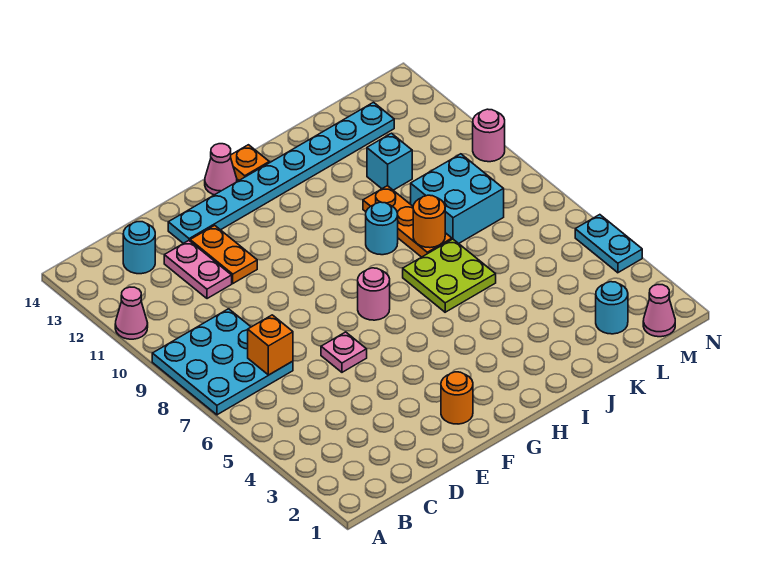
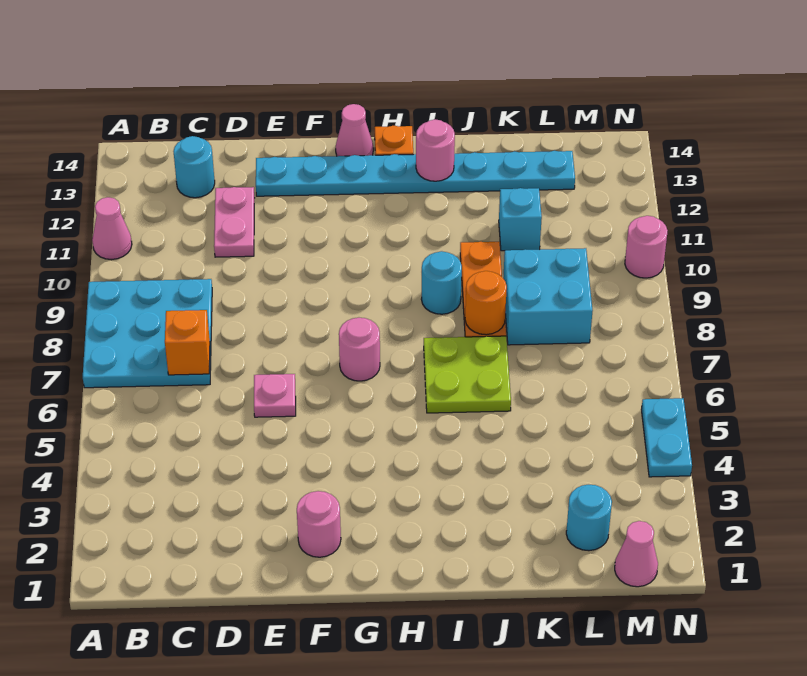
orange plate E11:E12 level 1 -> none
orange round brick F2 level 1 -> pink round brick F2 level 1
none -> pink round brick I13 level 2

